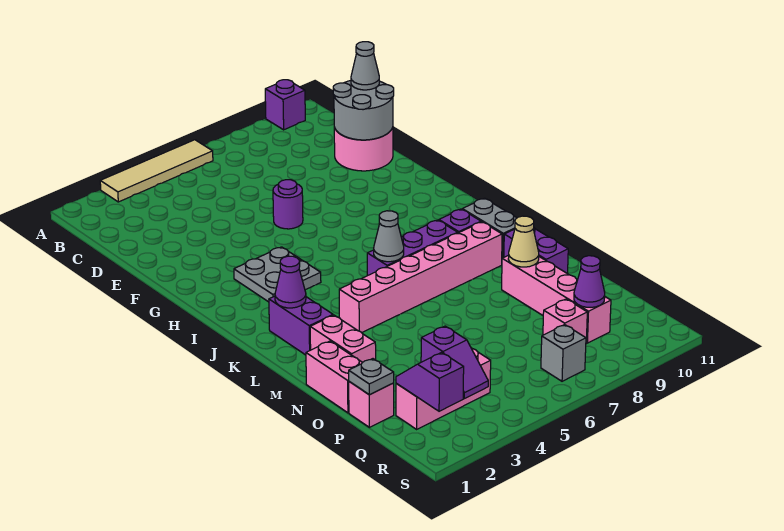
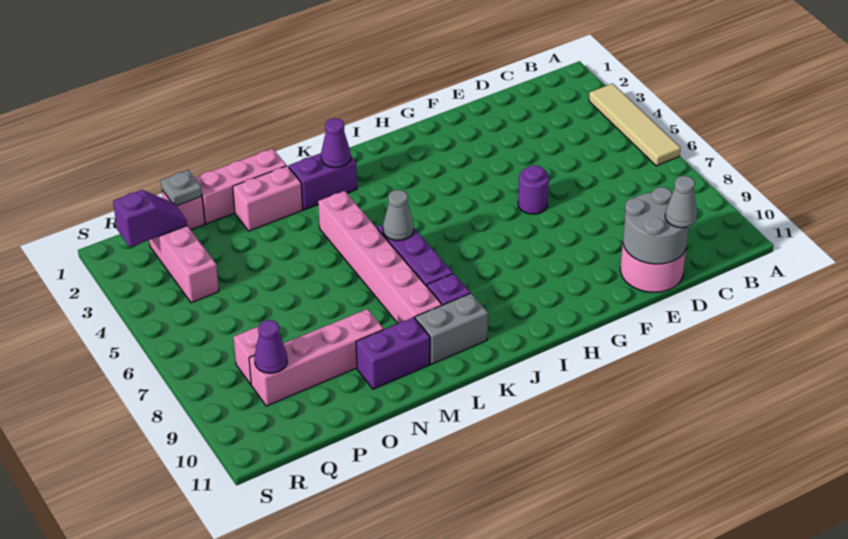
purple brick A10 level 1 -> none
grey plate H3:I4 level 1 -> none
pink brick N1:O1 level 1 -> pink brick M1:O1 level 1
tan cone N9 level 2 -> none
purple slope Q3:R3 level 2 top Q -> none
grey brick R7 level 1 -> none

